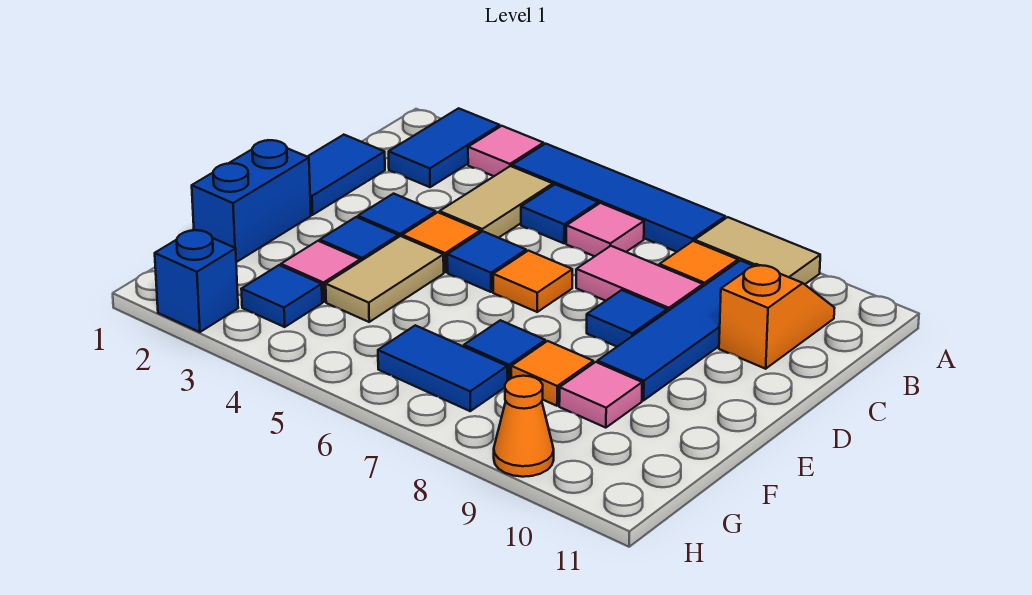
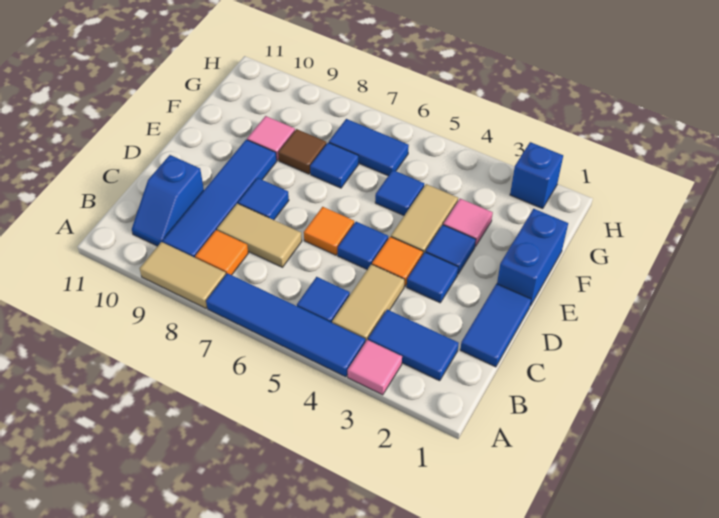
blue tile A2:B2 level 1 -> blue tile B2:B3 level 1
pink tile B6 level 1 -> none
orange slope B10:C10 level 1 top C -> blue slope B10:C10 level 1 top C
pink tile C7:C8 level 1 -> tan tile C7:C8 level 1
orange tile F8 level 1 -> brown tile F8 level 1
blue tile G3 level 1 -> blue tile F5 level 1
orange cone H9 level 1 -> none

